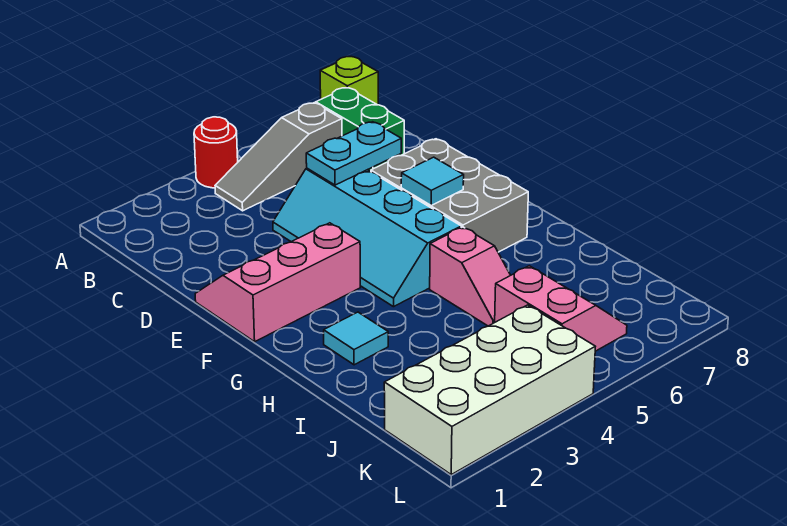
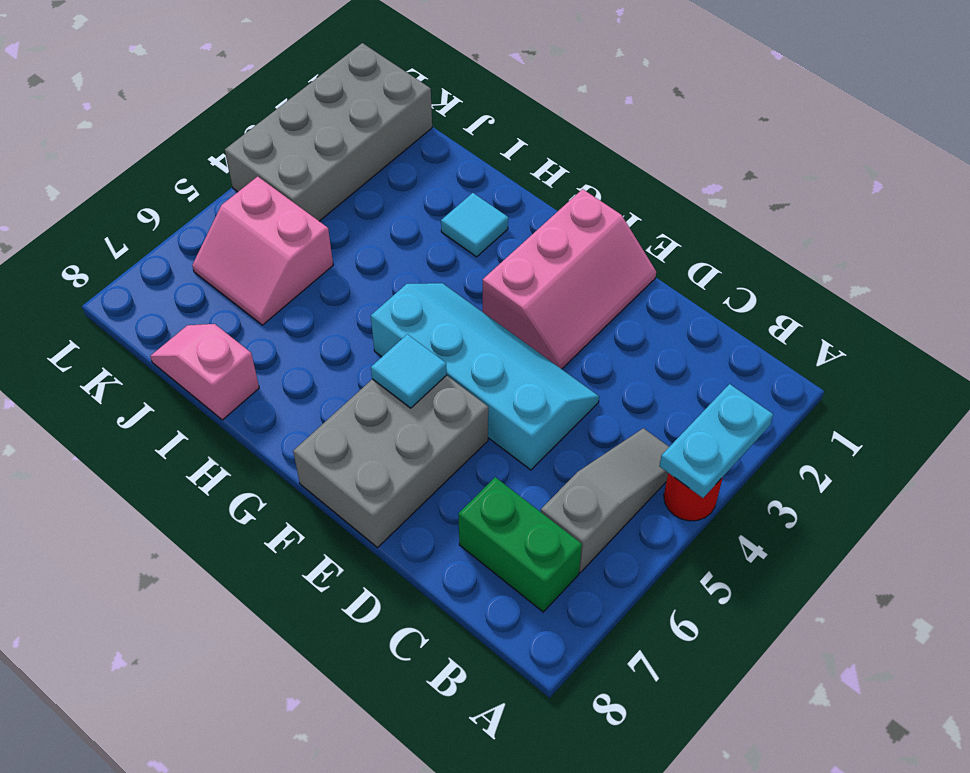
lime brick A8 level 1 -> none
cyan plate D5:D6 level 2 -> cyan plate A3:A4 level 2
grey brick E6:G7 level 1 -> grey brick E6:F8 level 1
pink slope H5:I5 level 1 top H -> pink slope I8:J8 level 1 top I
white brick K1:L4 level 1 -> grey brick K1:L4 level 1

